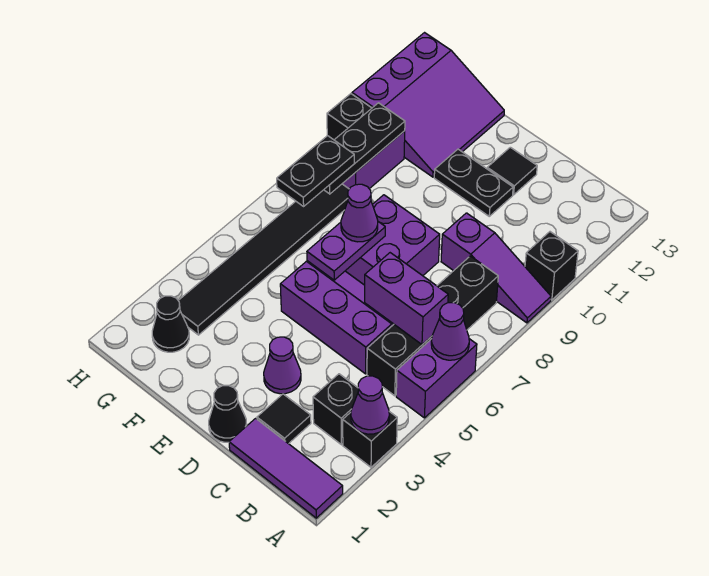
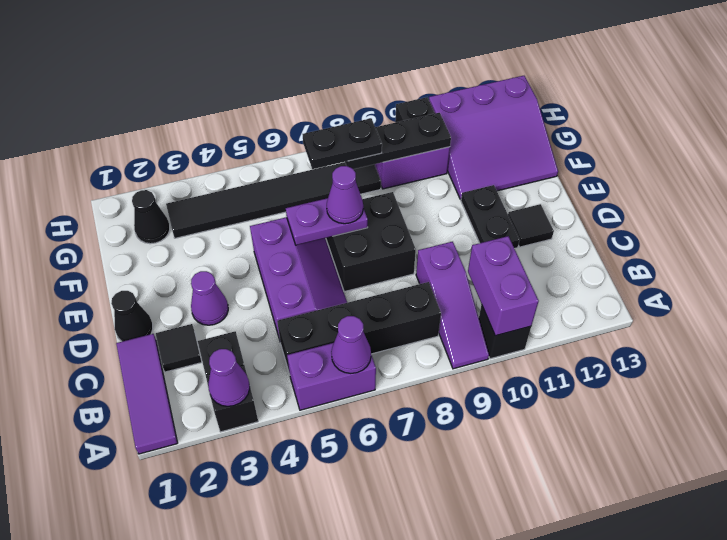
purple brick B6:C6 level 2 -> purple brick A10:B10 level 2
purple brick D7:E8 level 1 -> black brick D7:E8 level 1

